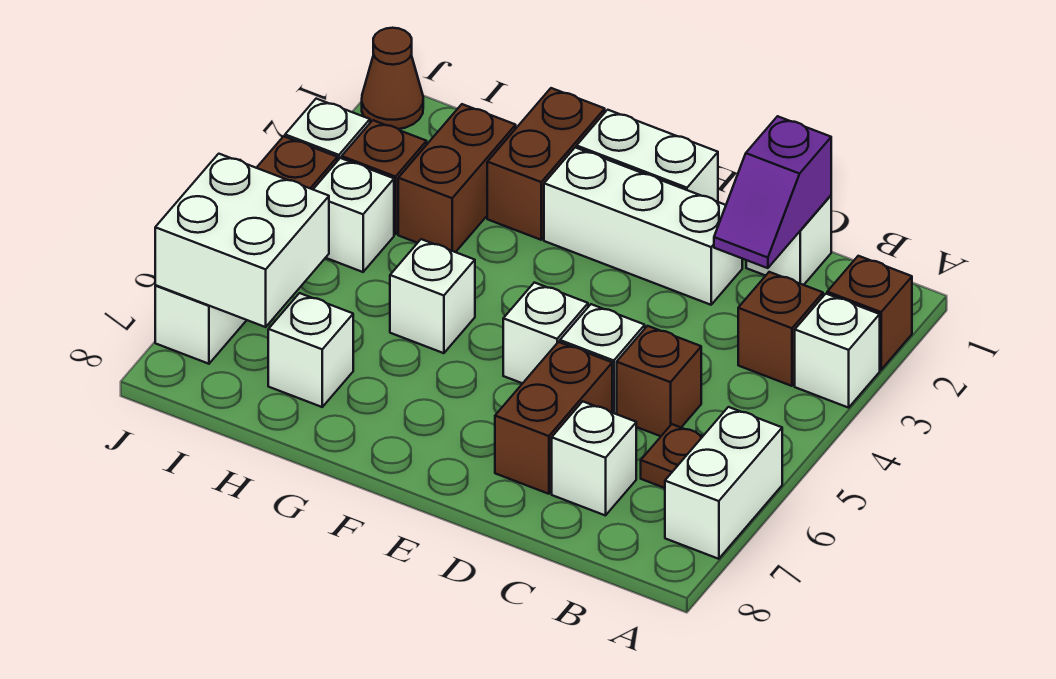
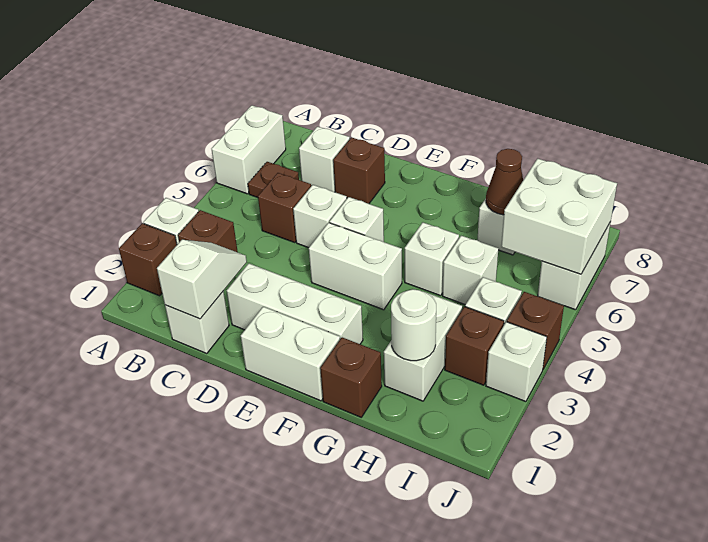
purple slope C1:C2 level 2 top 1 -> white slope C1:C2 level 2 top 1
brown brick D6:D7 level 1 -> brown brick D7 level 1
none -> white brick E4:F4 level 1
brown brick G1:G2 level 1 -> brown brick G1 level 1
brown brick H2:H3 level 1 -> white brick H2:H3 level 1
none -> white round brick H2 level 2
none -> white brick H5 level 1
brown cone J1 level 1 -> brown cone H7 level 2

